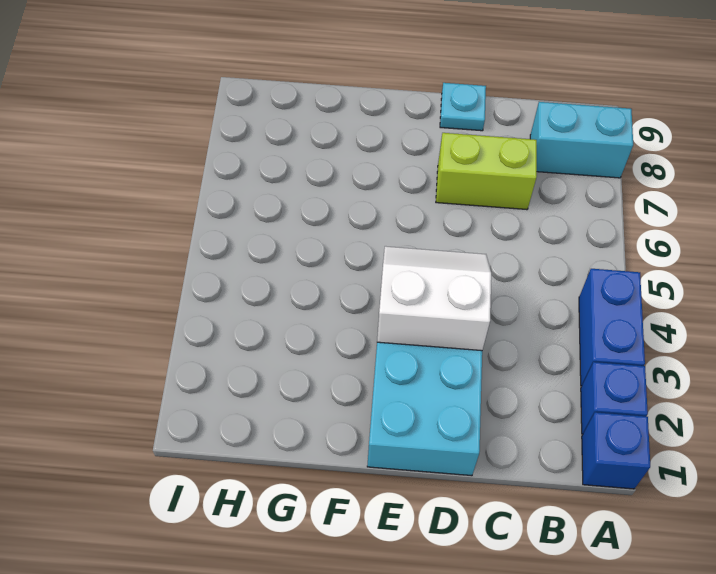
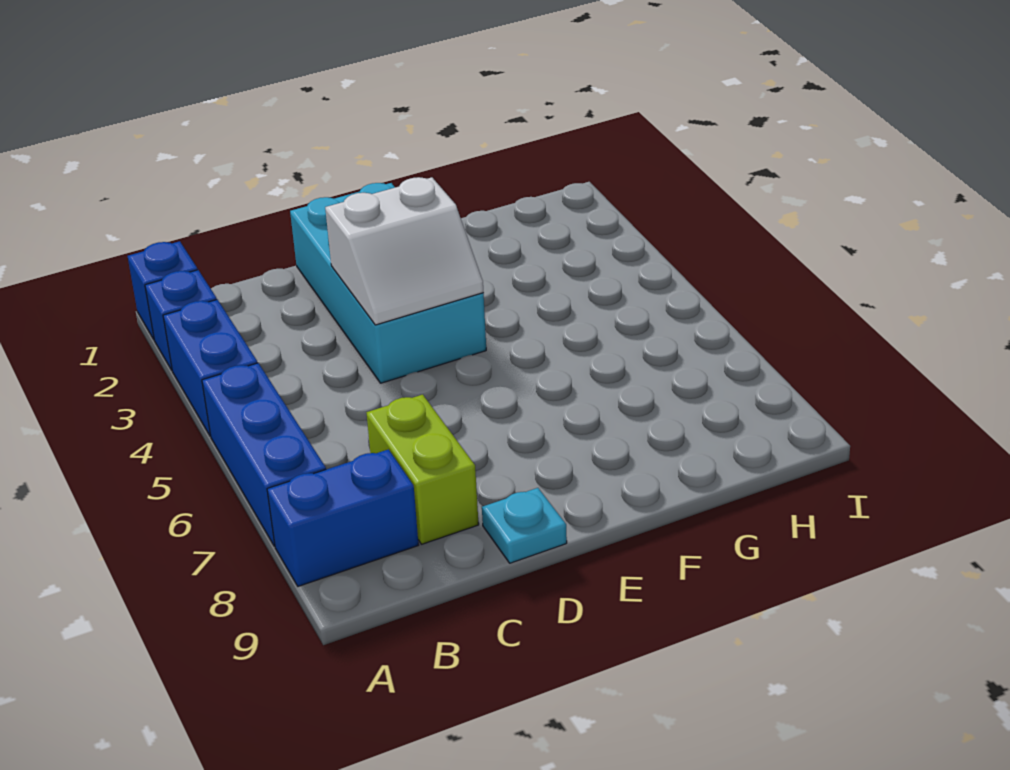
none -> blue brick A5:A7 level 1
cyan brick A8:B8 level 1 -> blue brick A8:B8 level 1
lime brick C7:D7 level 1 -> lime brick C7:C8 level 1

